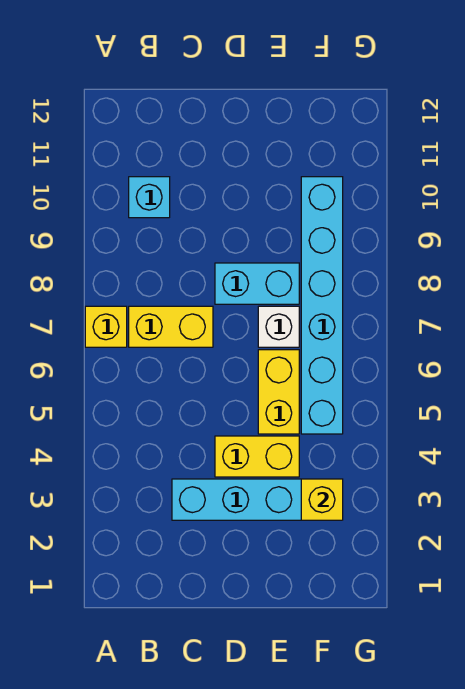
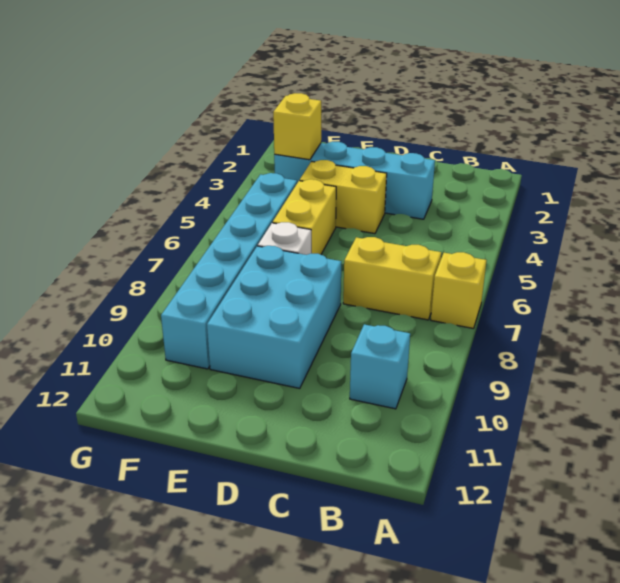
cyan brick D8:E8 level 1 -> cyan brick D8:E10 level 1

